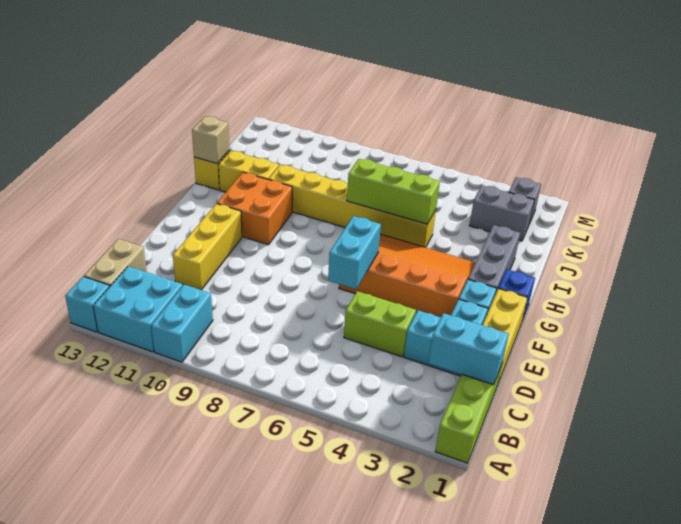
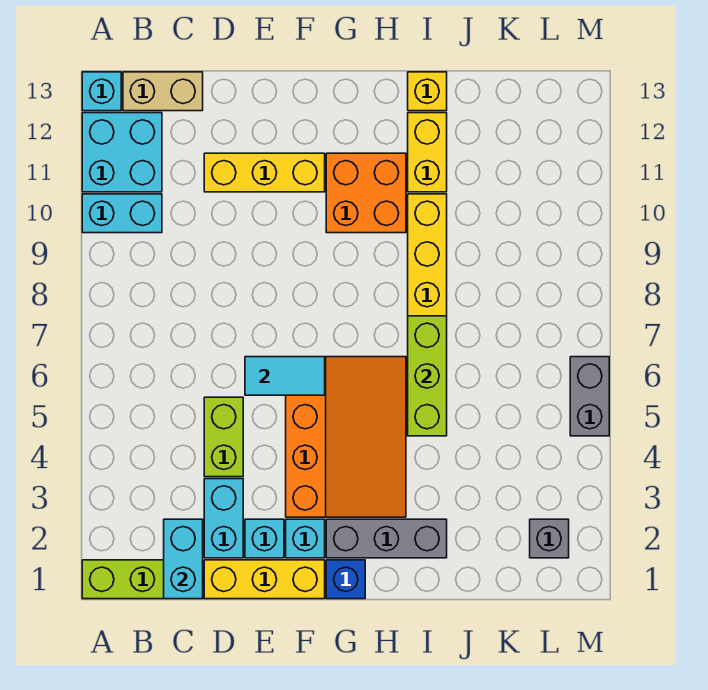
cyan brick E6:F6 level 2 -> cyan tile E6:F6 level 2
tan brick I13 level 2 -> none
grey brick K2:K3 level 1 -> grey brick M5:M6 level 1

